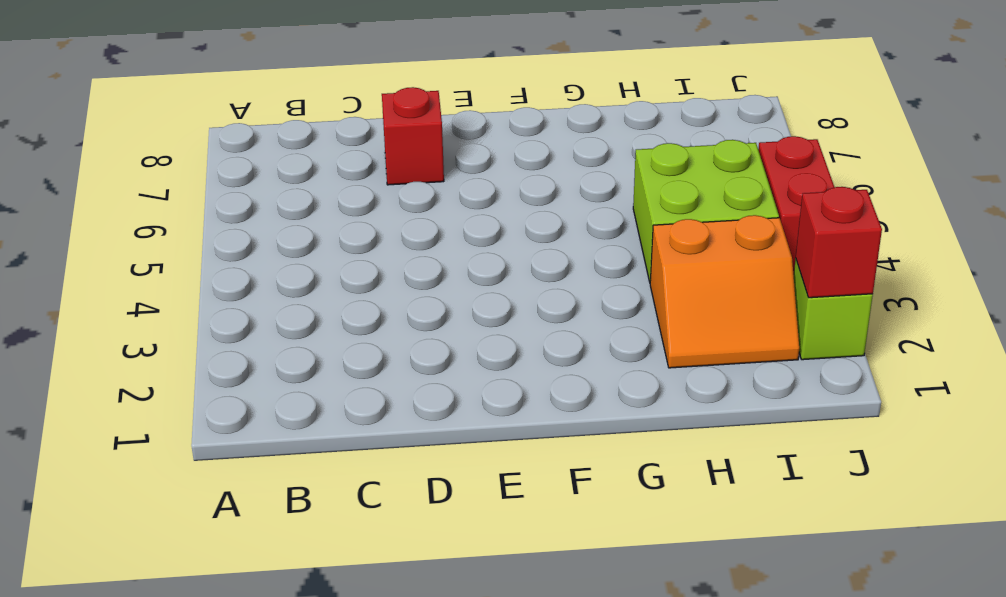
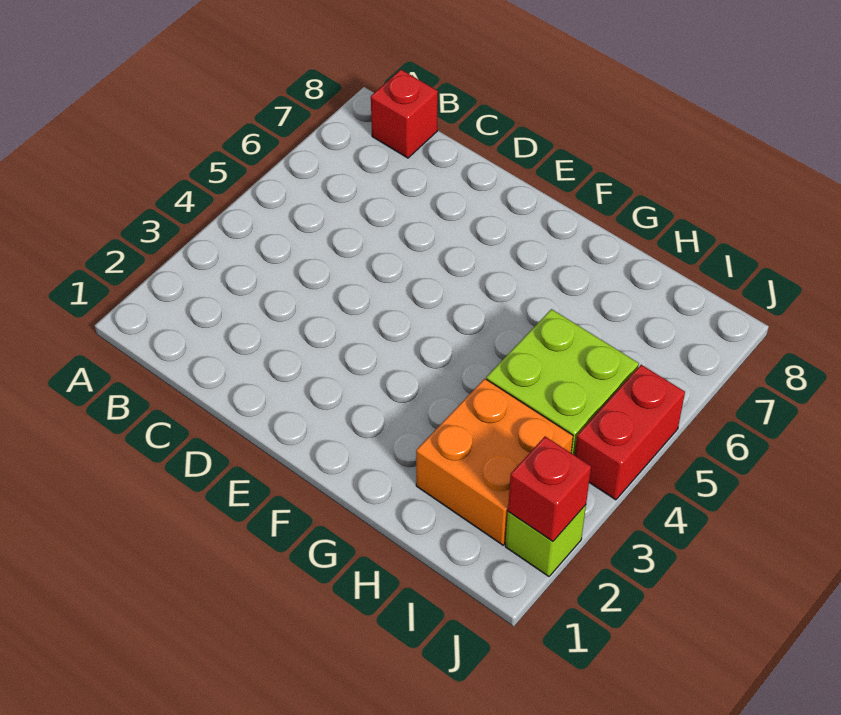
red brick D7 level 1 -> red brick B8 level 1
orange slope H2:I3 level 1 top 3 -> orange brick H2:I3 level 1

